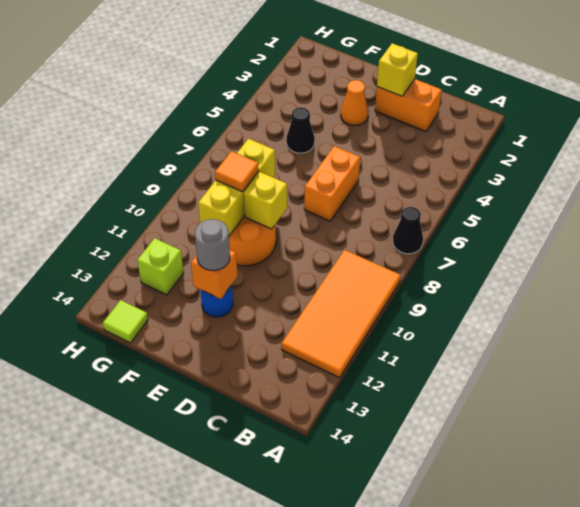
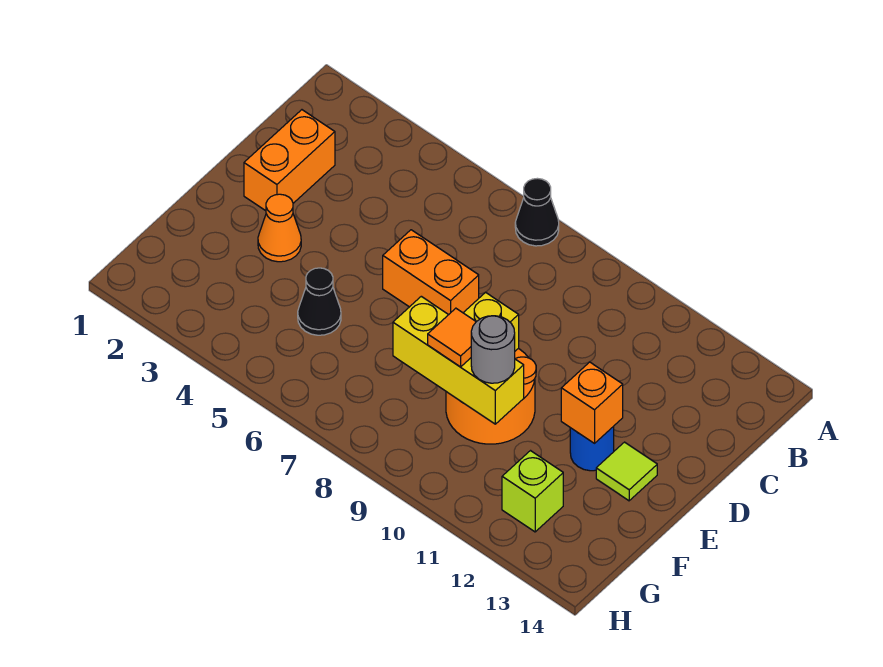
orange tile A9:B12 level 1 -> none
yellow brick D2 level 2 -> none
grey round brick E12 level 3 -> grey round brick F10 level 3
lime tile G14 level 1 -> lime tile E13 level 1

